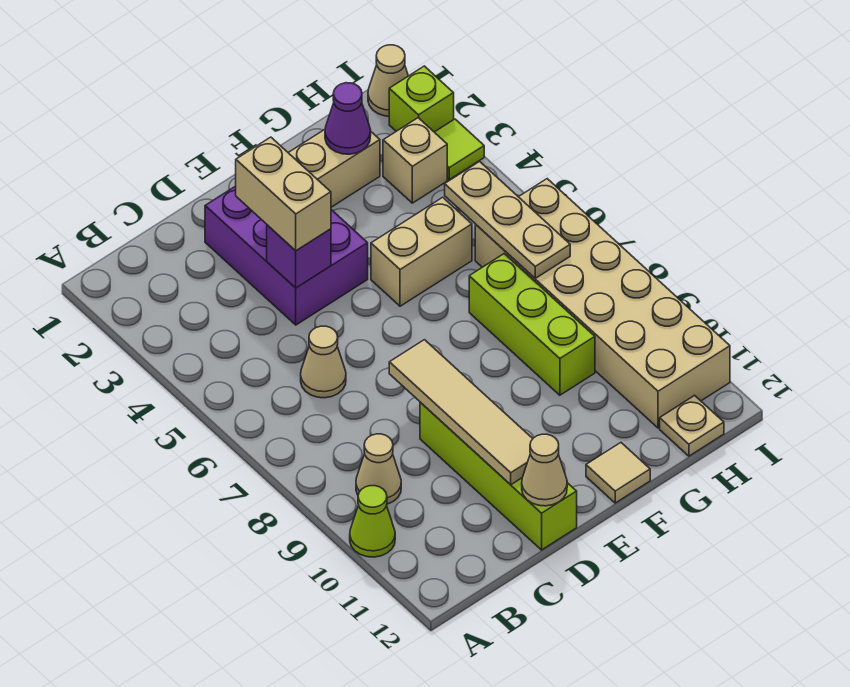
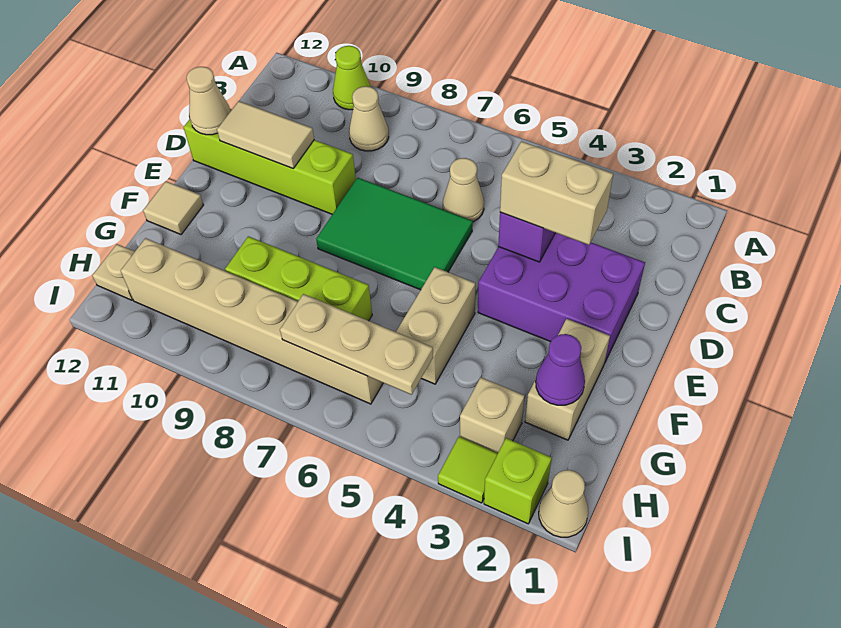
none -> green tile D6:E8 level 1
tan tile D8:D11 level 2 -> tan tile D10:D11 level 2
tan brick H6:I11 level 1 -> tan brick H6:H11 level 1

